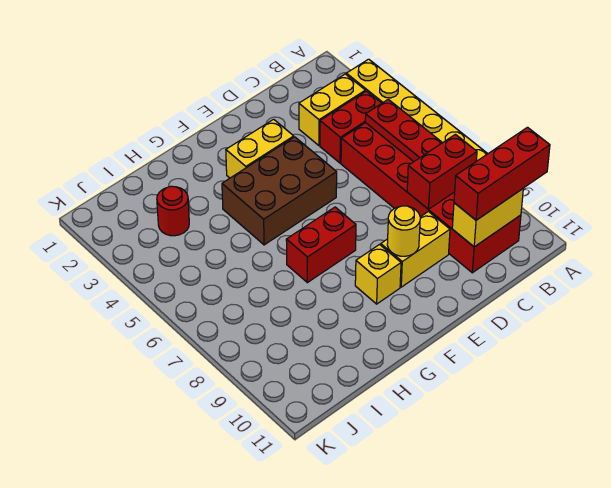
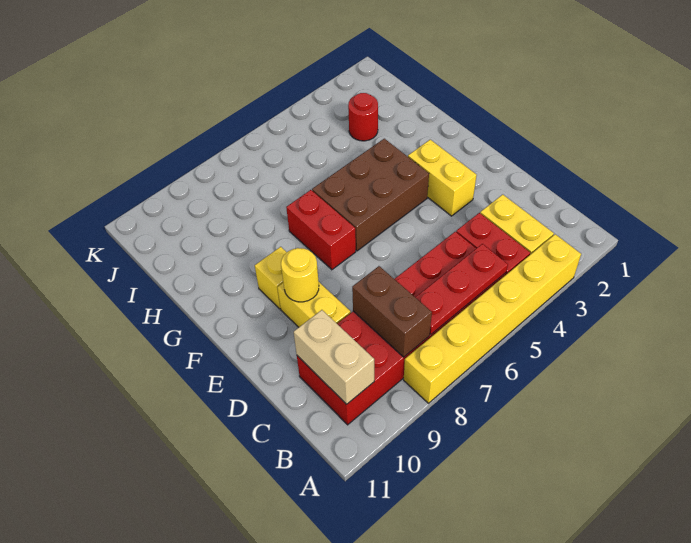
red brick A10:C10 level 3 -> none
red brick B8:C8 level 2 -> brown brick B8:C8 level 2
yellow brick B10:C10 level 2 -> tan brick B10:C10 level 2
brown brick E4:G5 level 1 -> brown brick F4:G6 level 1

